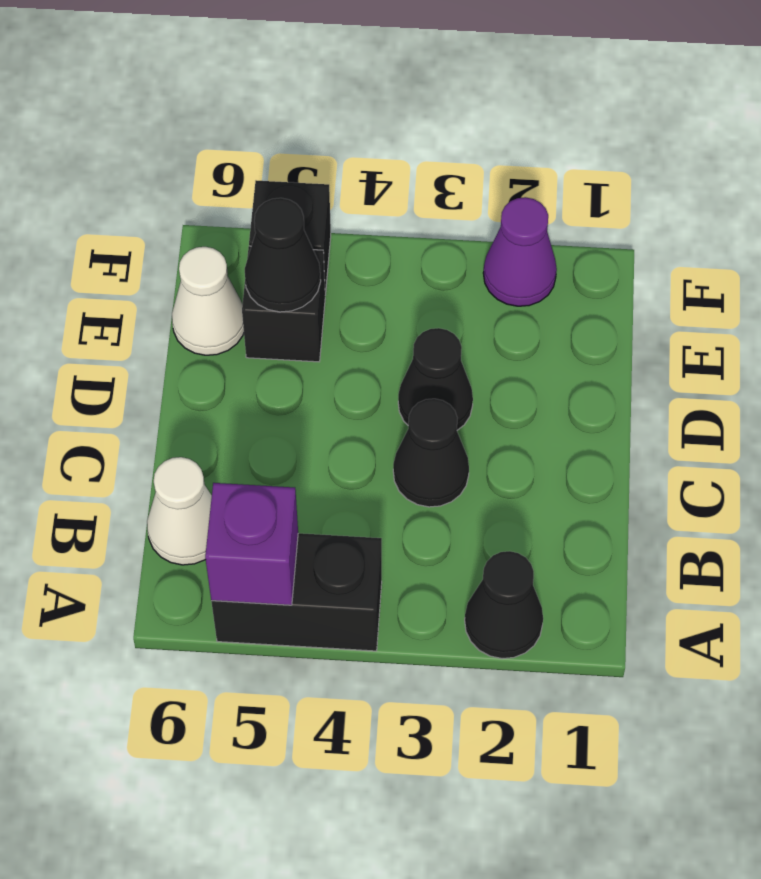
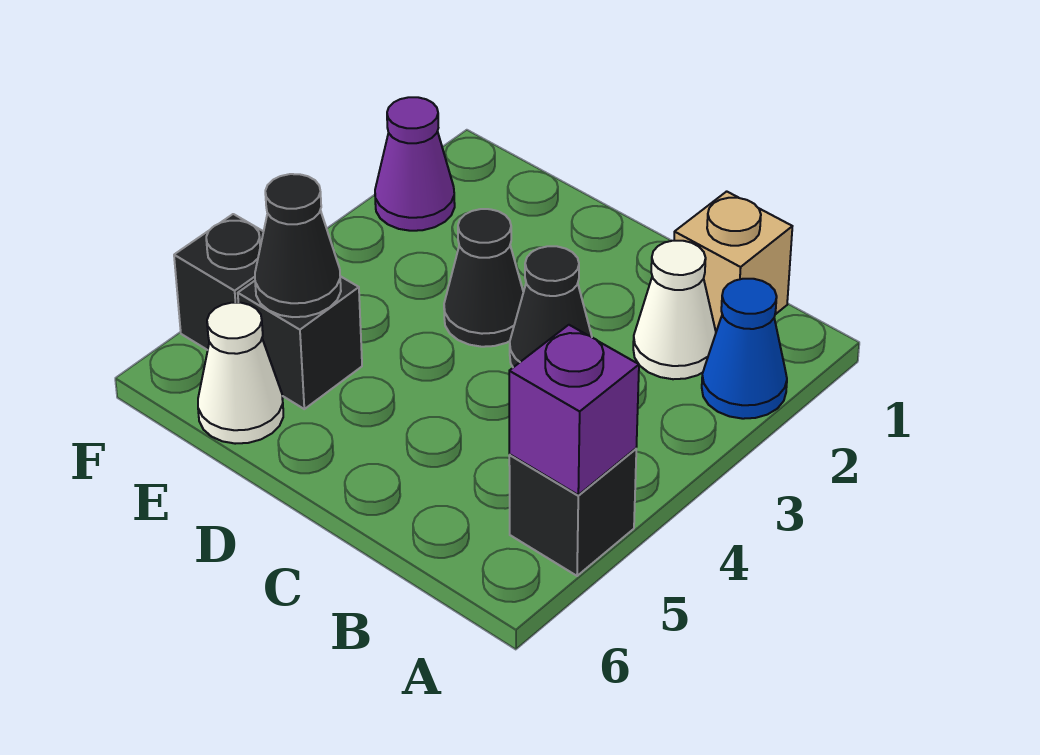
black cone A2 level 1 -> blue cone A2 level 1
black brick A4:A5 level 1 -> black brick A5 level 1
none -> tan brick B1 level 1
white cone B6 level 1 -> white cone B2 level 1

